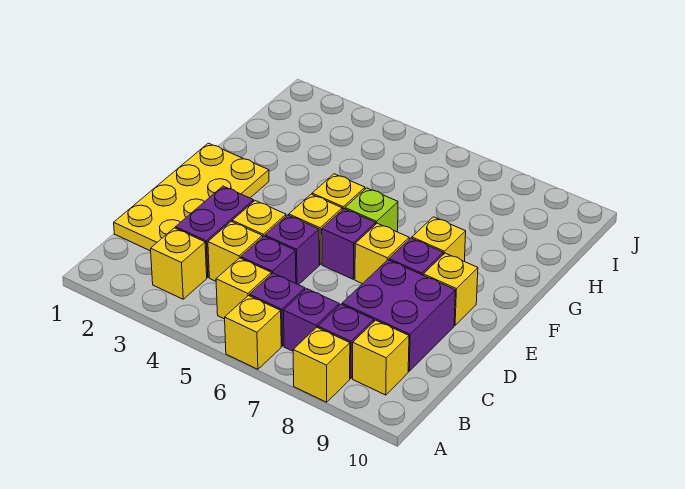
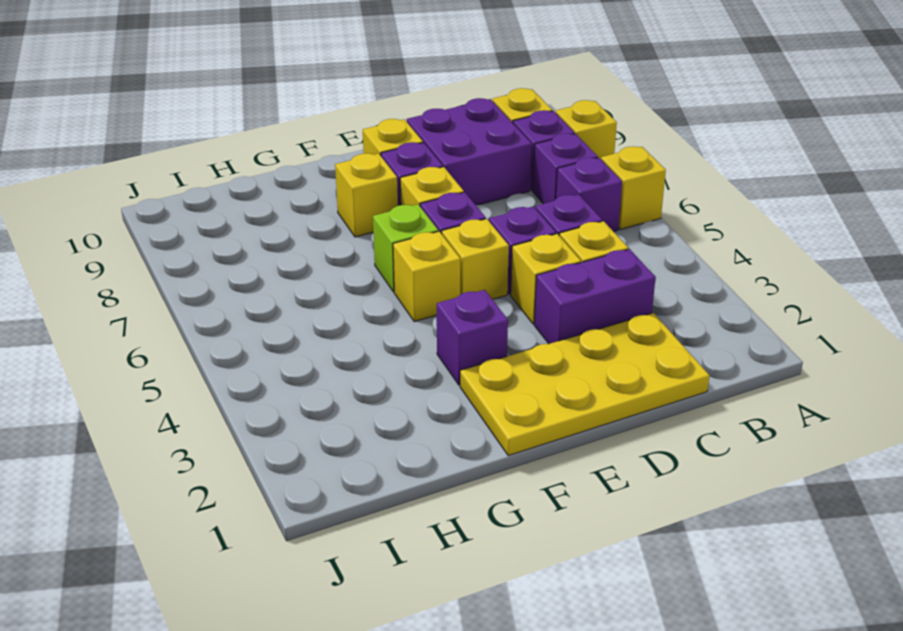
yellow brick B3 level 1 -> none
yellow brick B5 level 1 -> none
none -> purple brick F3 level 1

